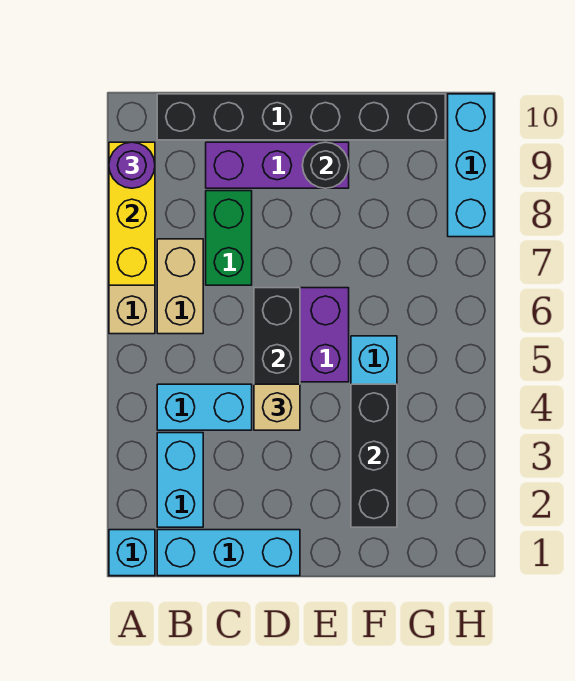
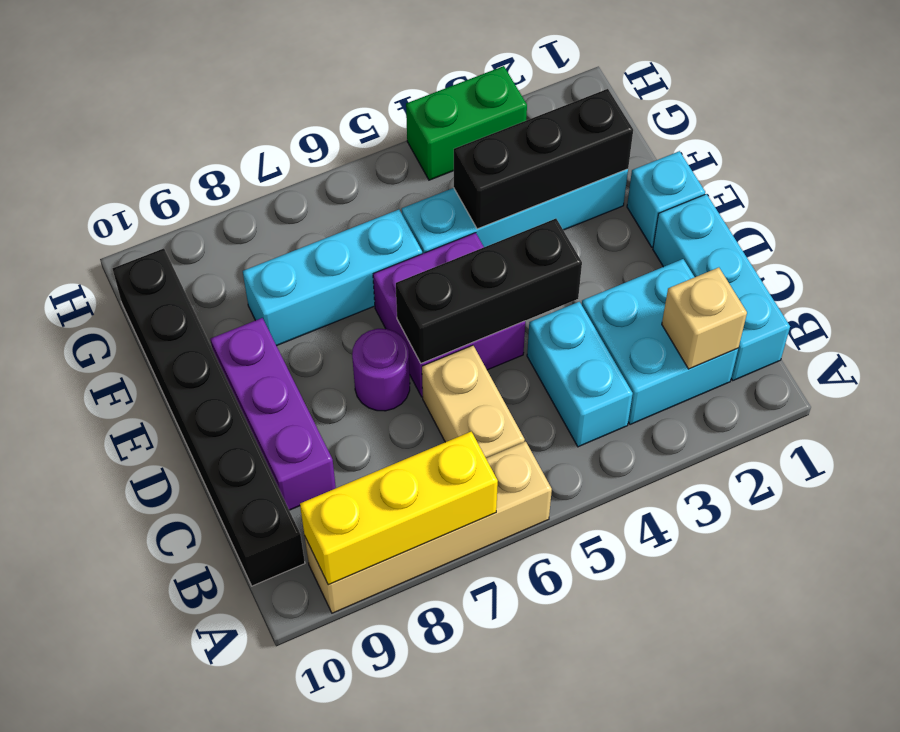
cyan brick A1 level 1 -> cyan brick E1 level 1
purple round brick A9 level 3 -> purple round brick D7 level 1
cyan brick B2:B3 level 1 -> cyan brick B2:C3 level 1
tan brick B6:B7 level 1 -> tan brick B6:C6 level 1
green brick C7:C8 level 1 -> green brick H3:H4 level 1
tan brick D4 level 3 -> tan brick B2 level 2
black round brick E9 level 2 -> none
cyan brick H8:H10 level 1 -> cyan brick F6:F8 level 1

